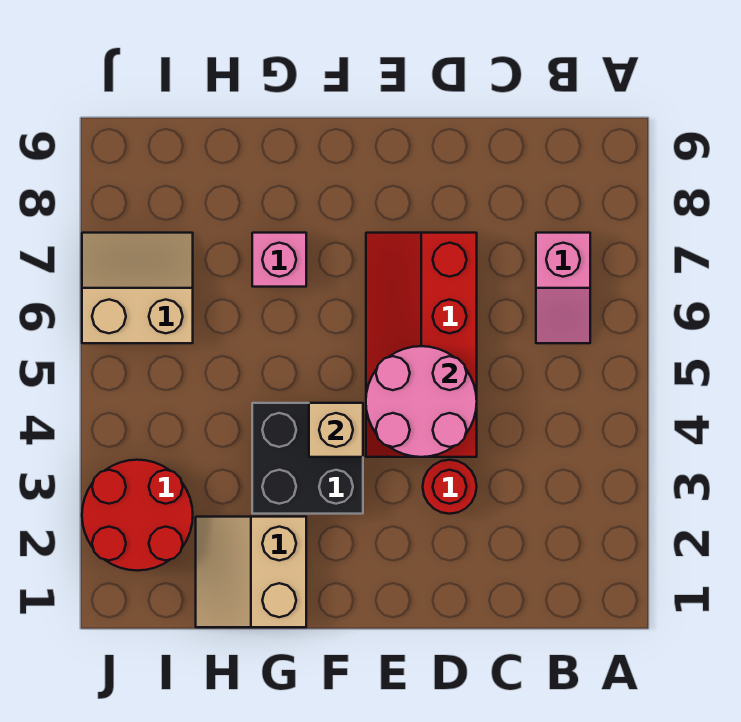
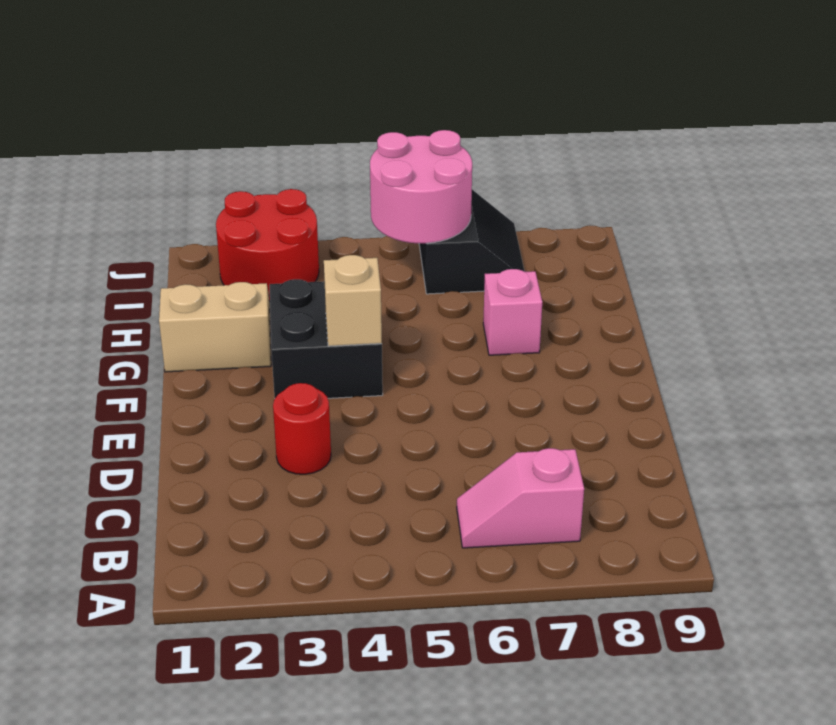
red slope D4:E7 level 1 top D -> none
pink round brick D4:E5 level 2 -> pink round brick I5:J6 level 2
tan slope I6:J7 level 1 top 6 -> black slope I6:J7 level 1 top 6

